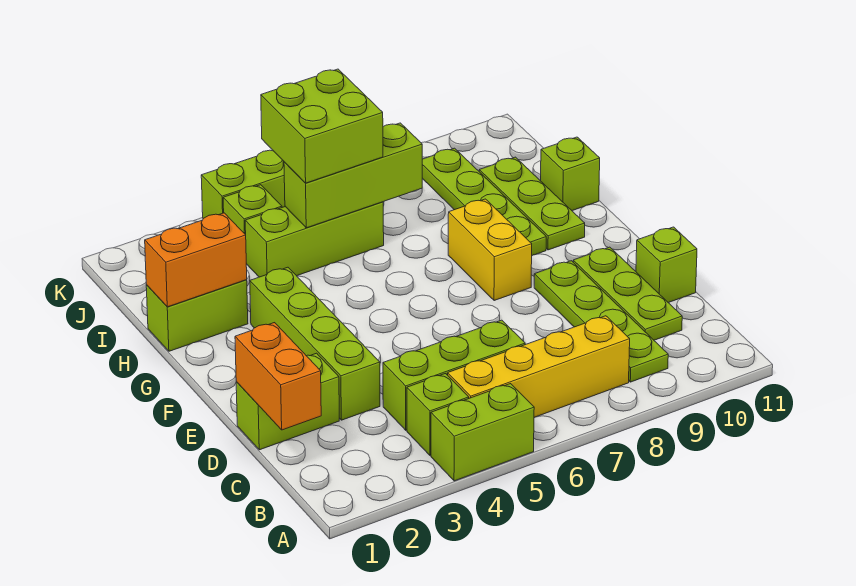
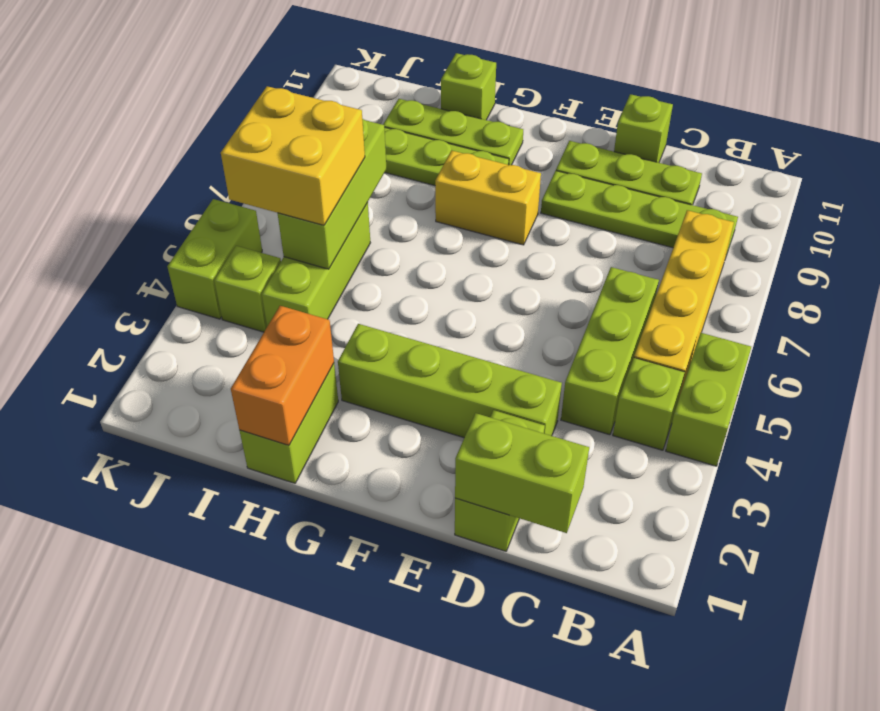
orange brick C1:D1 level 2 -> lime brick C1:D1 level 2
lime brick I5:J6 level 3 -> yellow brick I5:J6 level 3

